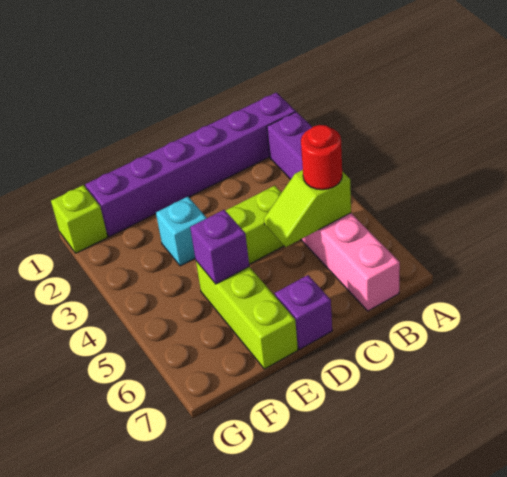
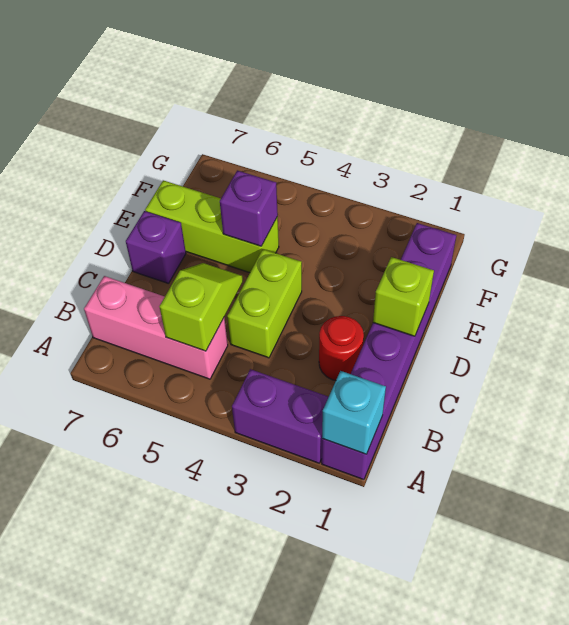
red round brick B5 level 3 -> red round brick C2 level 1
cyan brick E3 level 1 -> cyan brick A1 level 2
lime brick G1 level 1 -> lime brick D1 level 2

